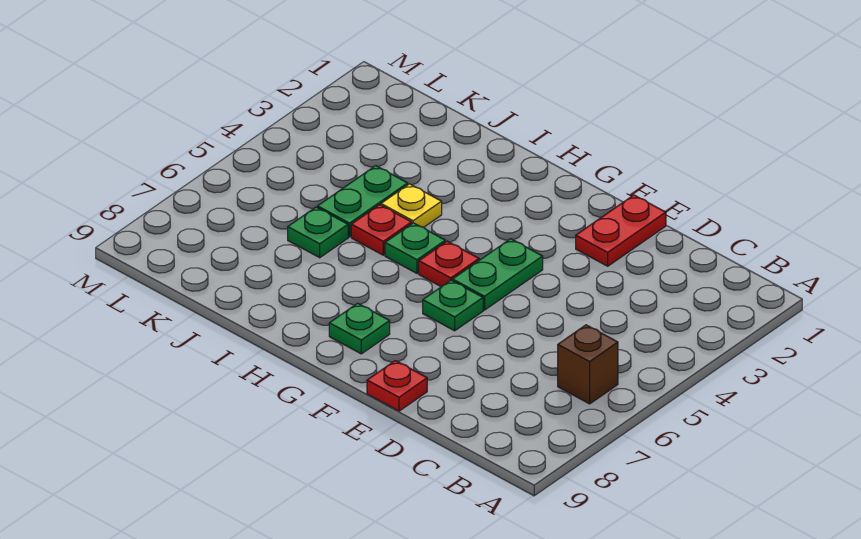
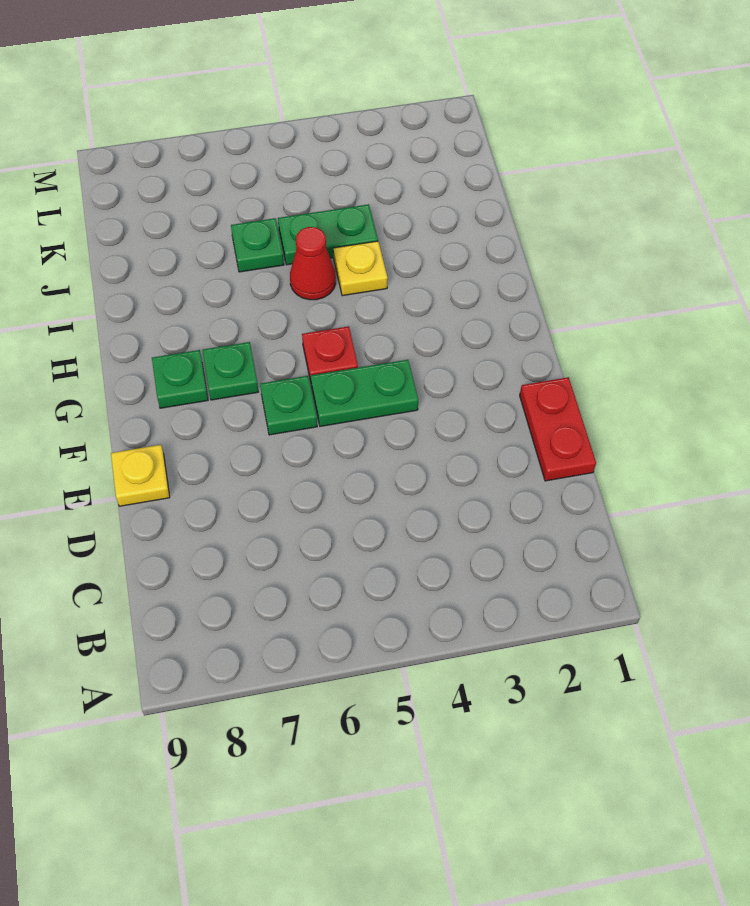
brown brick B6 level 1 -> none
red plate E1:E2 level 1 -> red plate D1:E1 level 1
red plate E9 level 1 -> yellow plate E9 level 1
green plate H5 level 1 -> green plate G7 level 1
red plate I5 level 1 -> red cone I5 level 1

